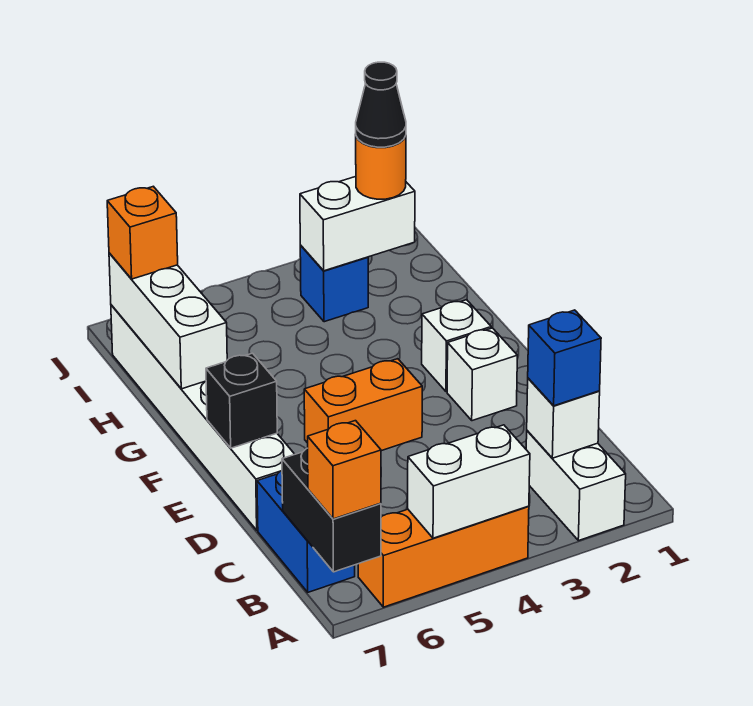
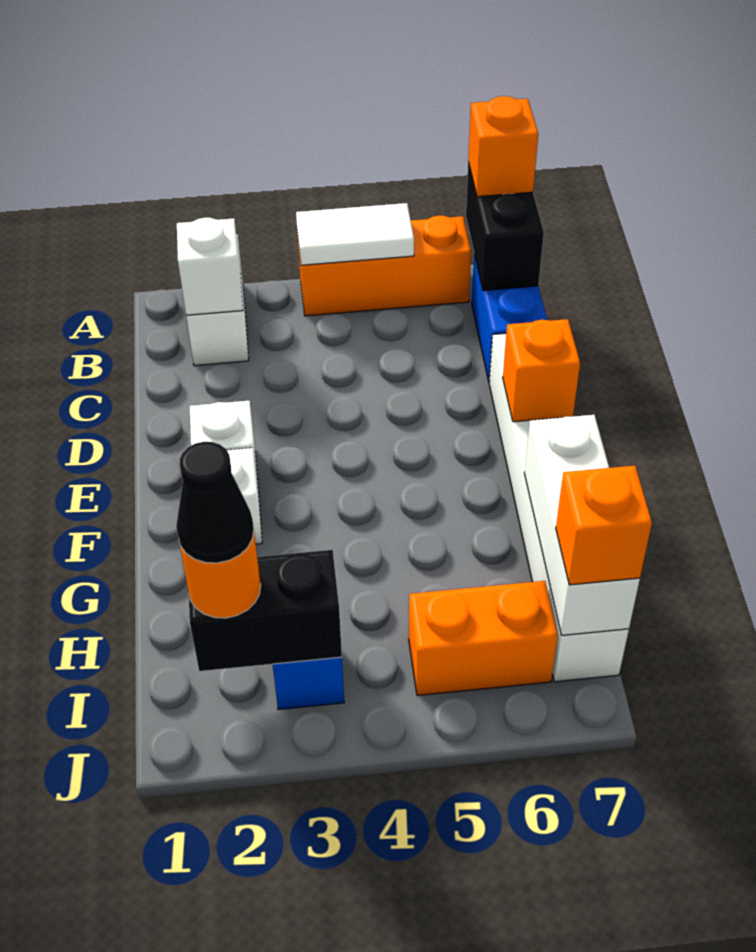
white brick A4:A5 level 2 -> white tile A4:A5 level 2
blue brick B2 level 3 -> none
orange brick E4:E5 level 1 -> orange brick I5:I6 level 1
black brick E7 level 2 -> orange brick E7 level 2
white brick I2:I3 level 2 -> black brick I2:I3 level 2

